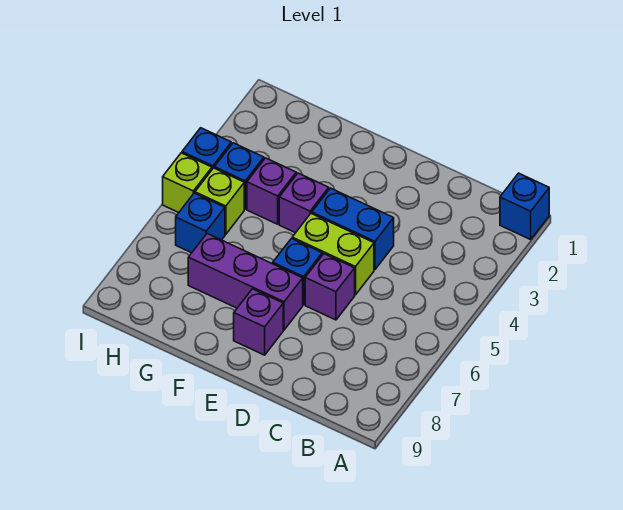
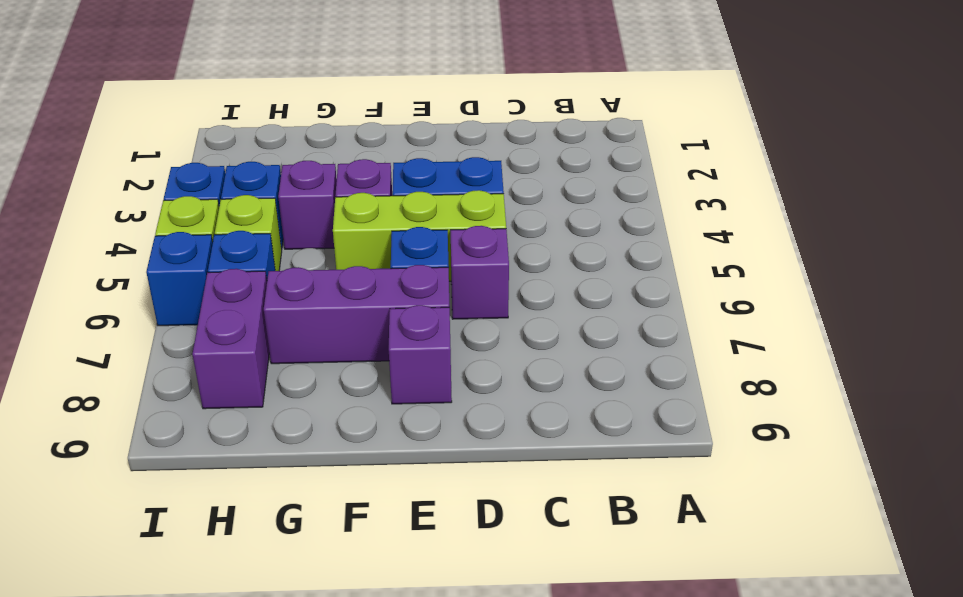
blue brick A1 level 1 -> blue brick I6 level 1
lime brick D5:E5 level 1 -> lime brick D5:F5 level 1
none -> purple brick H7:H8 level 1

